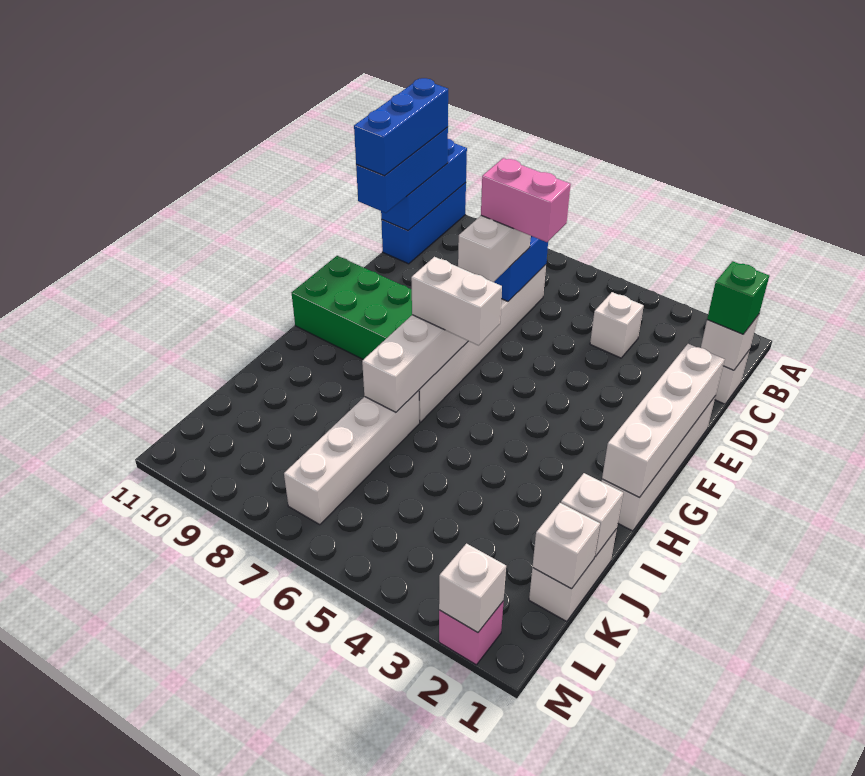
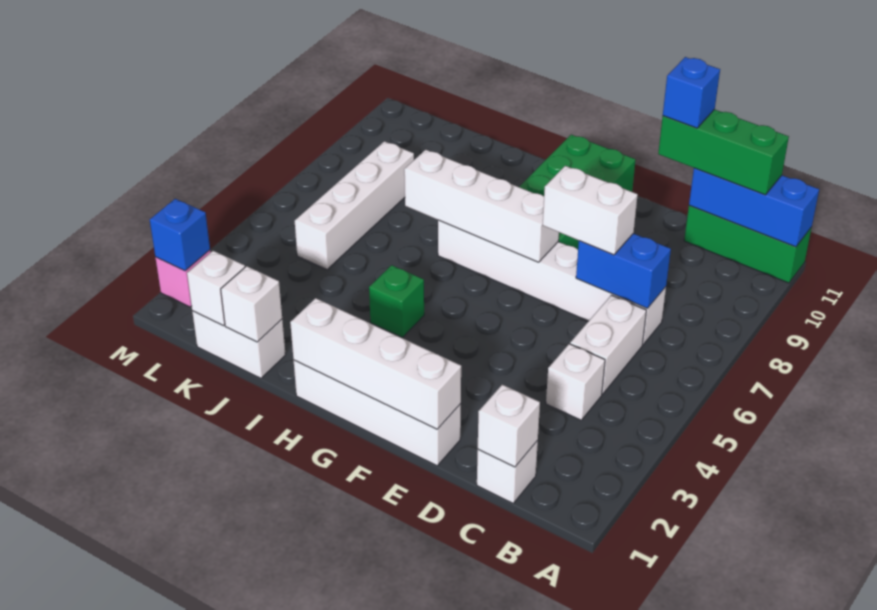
blue brick A11:C11 level 1 -> green brick A11:C11 level 1
blue brick B11:D11 level 3 -> green brick B11:D11 level 3
blue brick B11:D11 level 4 -> blue brick D11 level 4
green brick C1 level 3 -> green brick H4 level 1
pink brick D6:D7 level 4 -> none
white brick G6:G7 level 3 -> white brick C5:C6 level 1
white brick I7:L7 level 1 -> white brick K5:K8 level 1
white brick M2 level 2 -> blue brick M2 level 2

